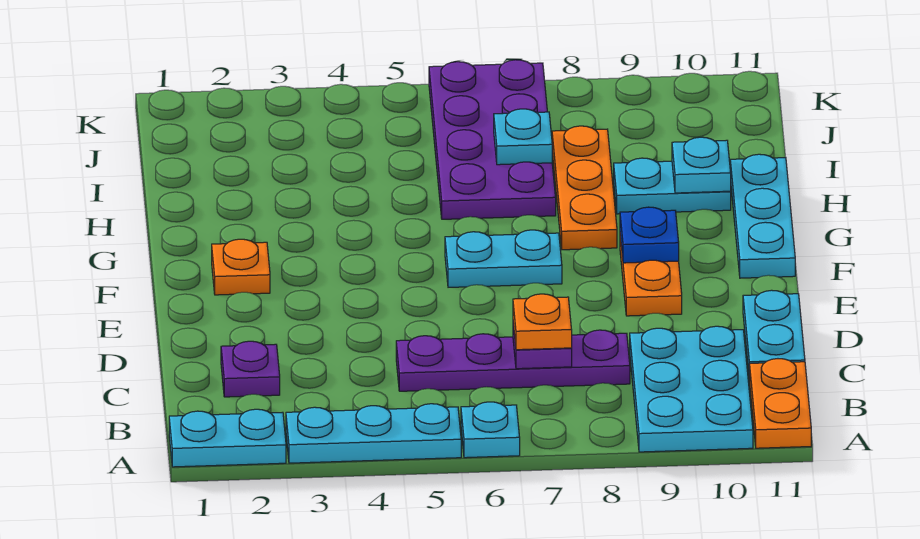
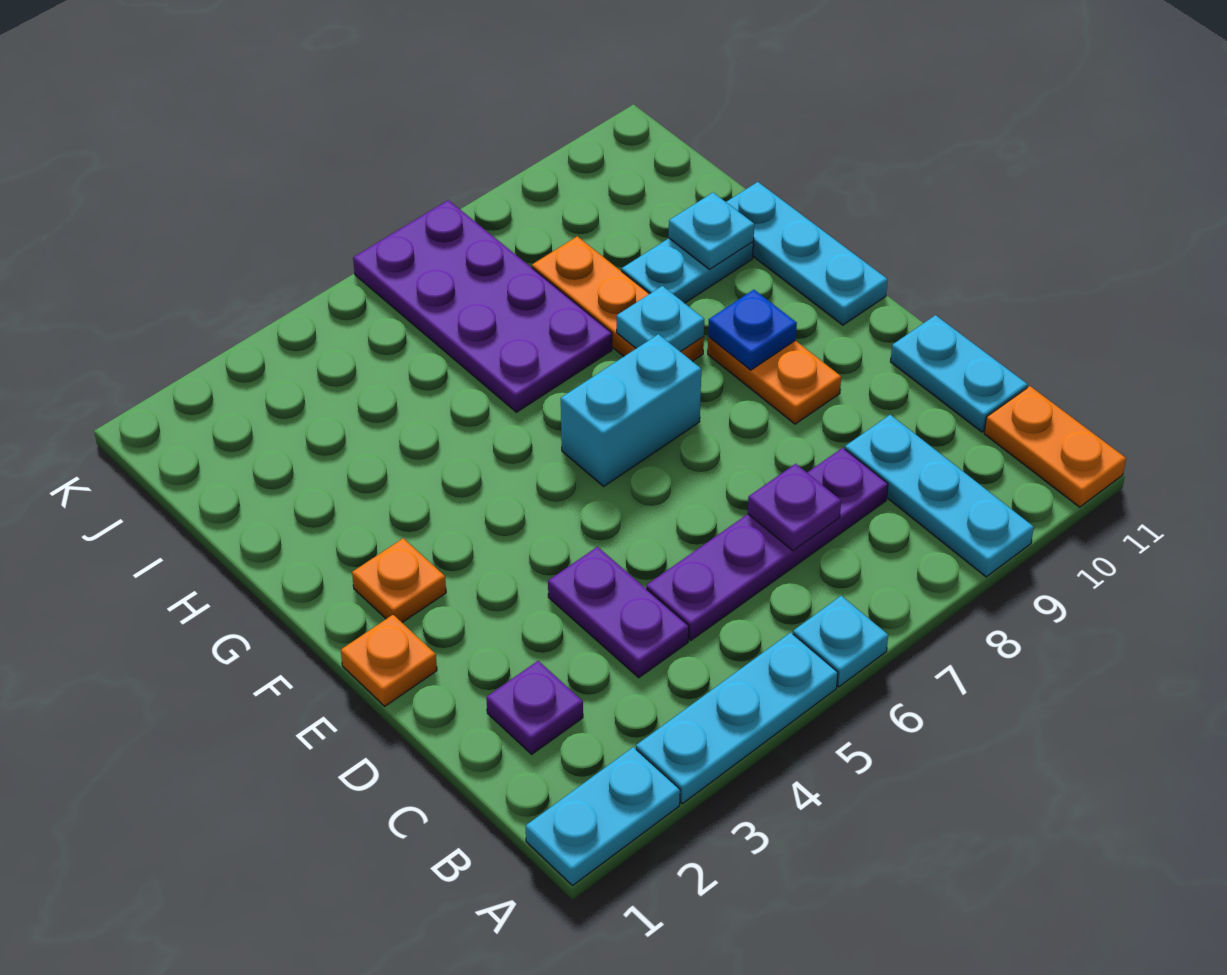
cyan plate A9:C10 level 1 -> cyan plate A9:C9 level 1
none -> purple plate C4:D4 level 1
orange plate C7 level 3 -> orange plate E1 level 1
cyan plate F6:F7 level 1 -> cyan brick F6:F7 level 1
cyan plate I7 level 2 -> cyan plate G8 level 2

